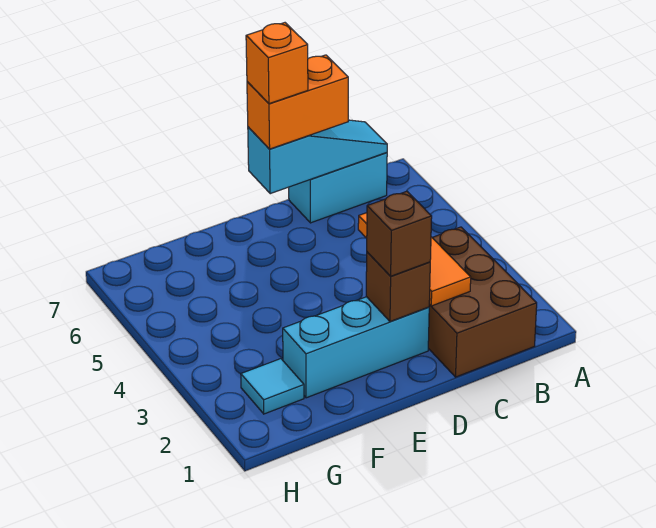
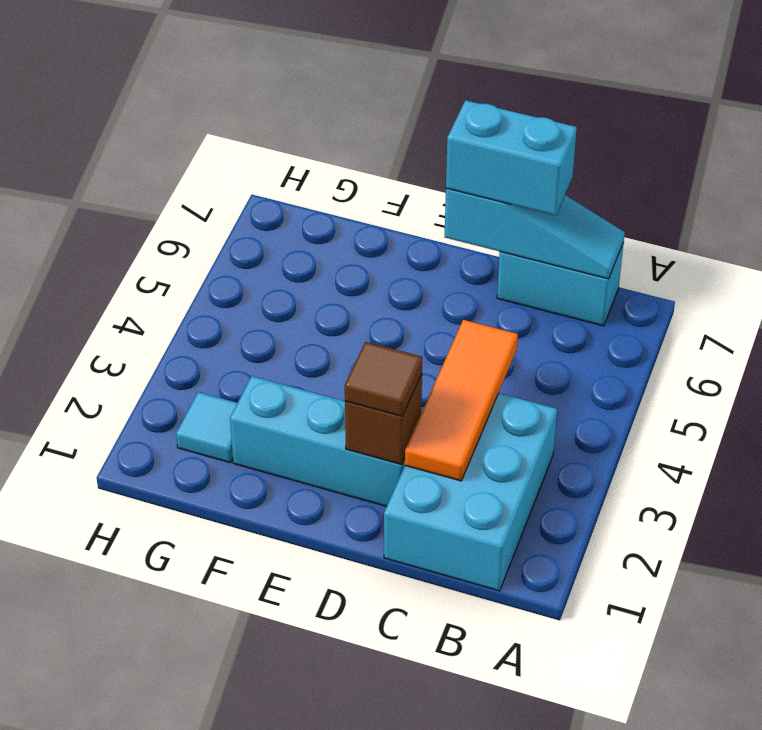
brown brick B1:C3 level 1 -> cyan brick B1:C3 level 1
orange brick C7:D7 level 3 -> cyan brick C7:D7 level 3
brown brick D2 level 3 -> brown tile D2 level 3
orange brick D7 level 4 -> none

